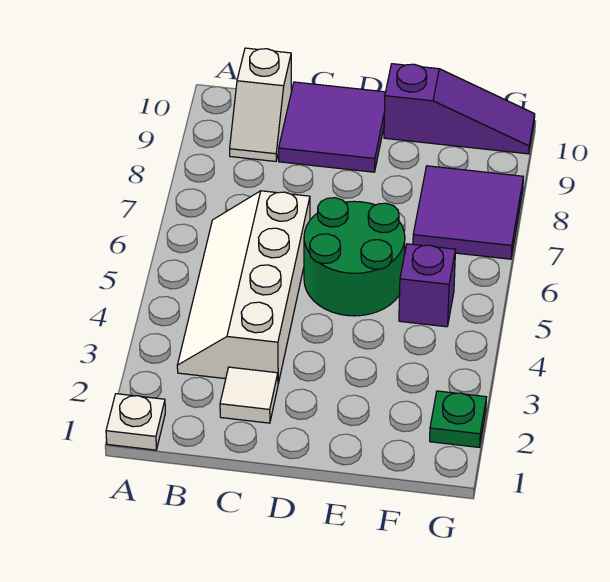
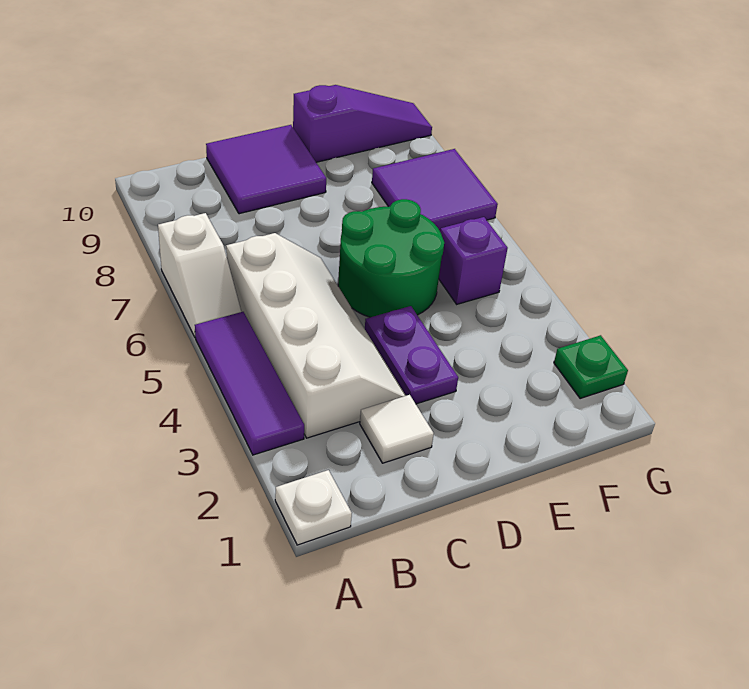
none -> purple tile A3:A5 level 1
white slope B3:C6 level 1 top C -> white slope B3:C6 level 1 top B
white slope B9:B10 level 1 top 10 -> white slope A6:A7 level 1 top 7
none -> purple plate D3:D4 level 1

